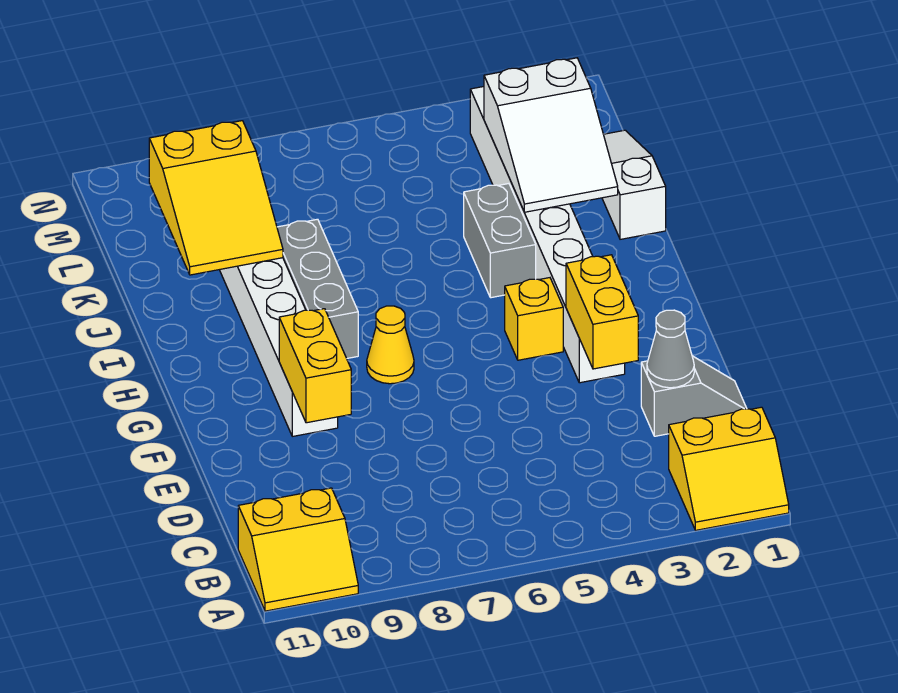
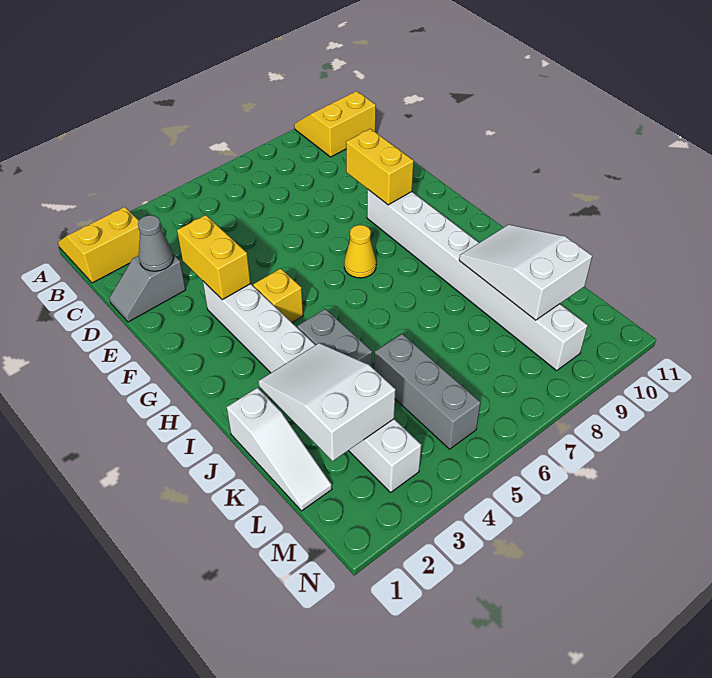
grey brick H8:J8 level 1 -> grey brick K5:M5 level 1
yellow slope J9:L10 level 2 top L -> white slope J9:L10 level 2 top L

